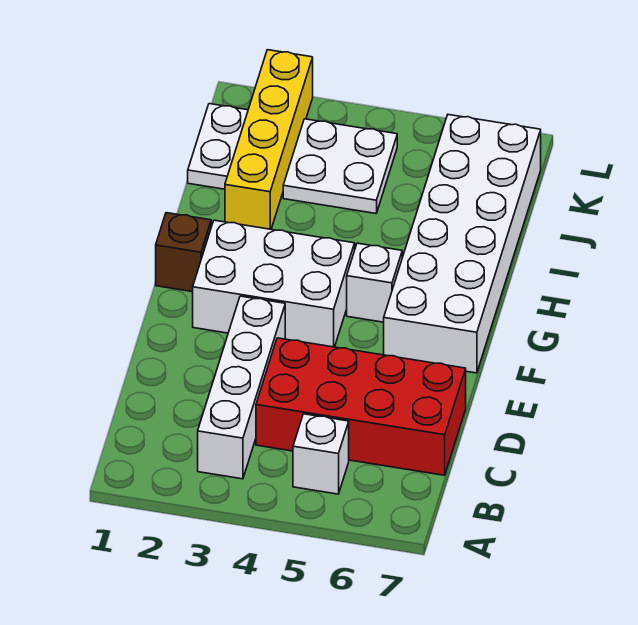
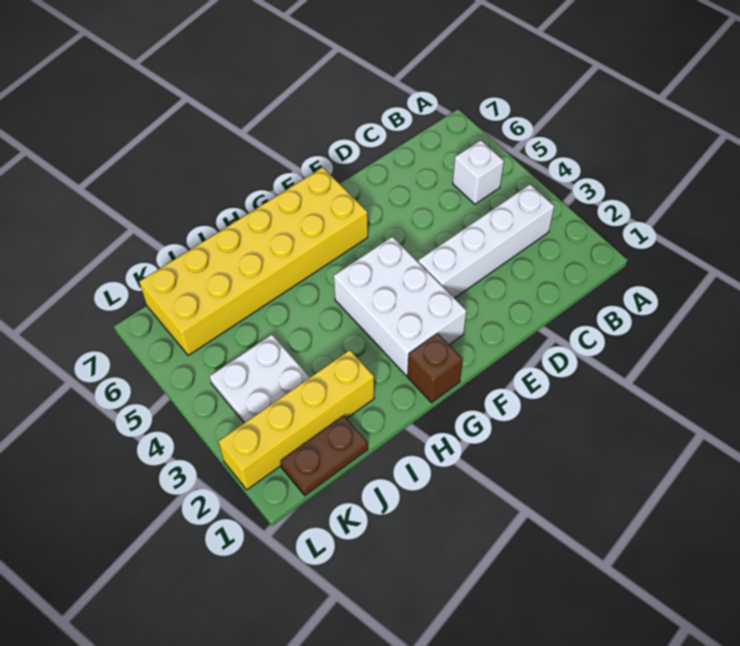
red brick C4:D7 level 1 -> none
white brick F6:K7 level 1 -> yellow brick F6:K7 level 1
white brick G5 level 1 -> none
white plate J1:K1 level 1 -> brown plate J1:K1 level 1

